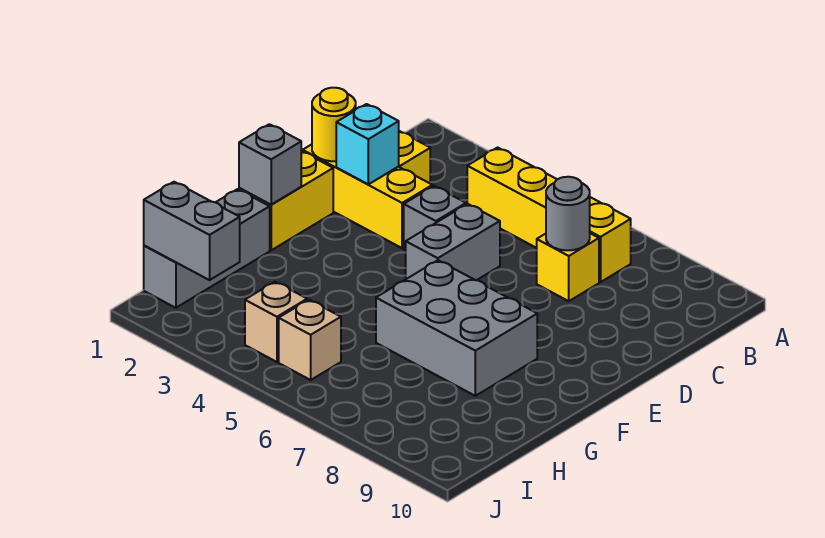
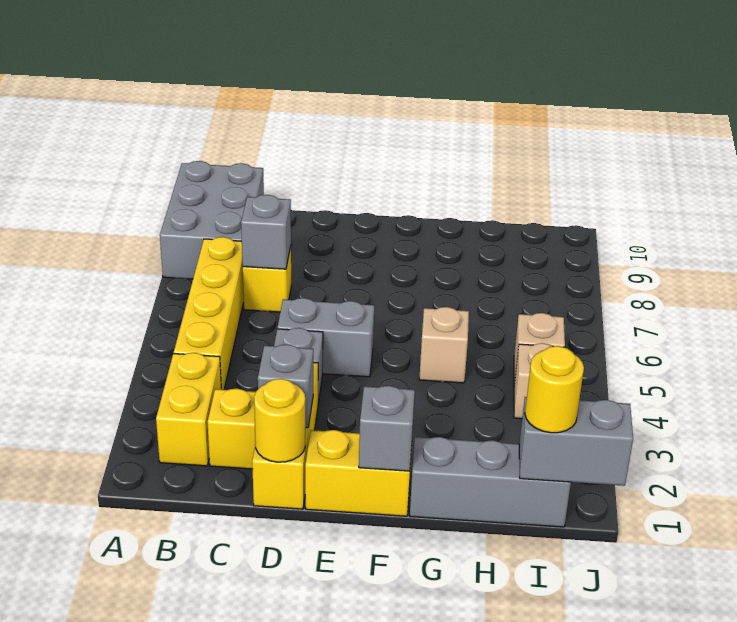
none -> yellow brick B2:B3 level 1
grey round brick C7 level 2 -> grey brick C7 level 2
cyan brick D2 level 2 -> grey brick D2 level 2
grey brick F6:G8 level 1 -> grey brick A8:B10 level 1
none -> tan brick G5 level 1
grey brick I1:I2 level 2 -> grey brick I1:J1 level 2
none -> yellow round brick I1 level 3

